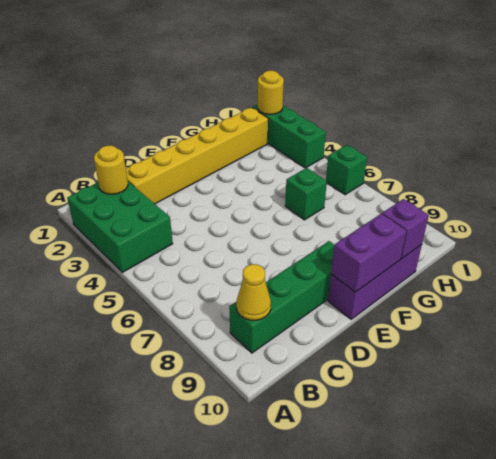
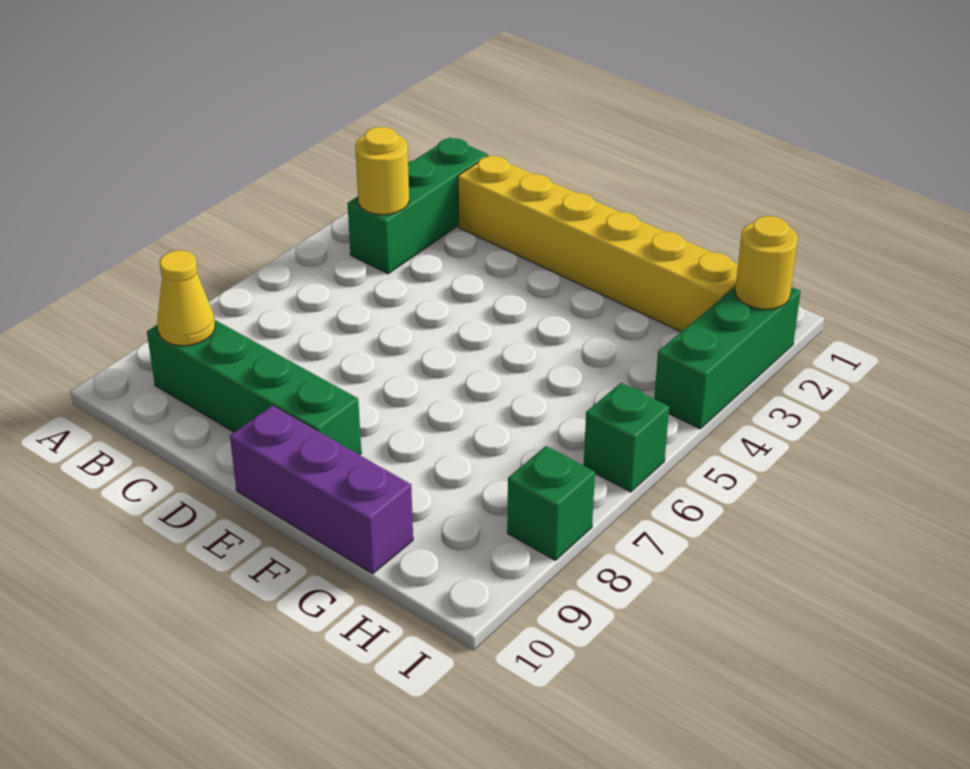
green brick A2:B4 level 1 -> green brick B2:B4 level 1
yellow round brick B2 level 2 -> yellow round brick B4 level 2
purple brick E10:F10 level 2 -> none
green brick G6 level 1 -> green brick I8 level 1
purple brick G10 level 2 -> none

